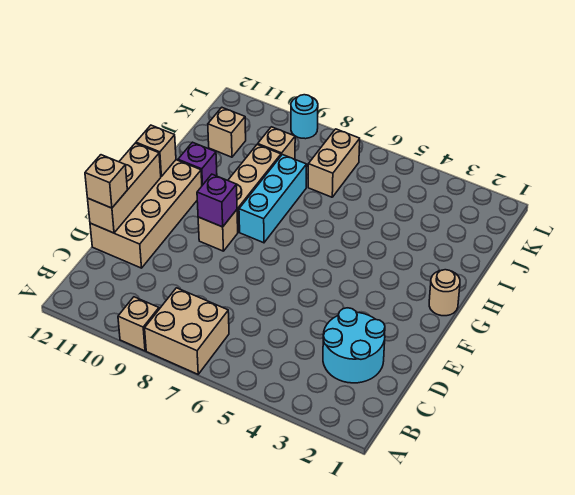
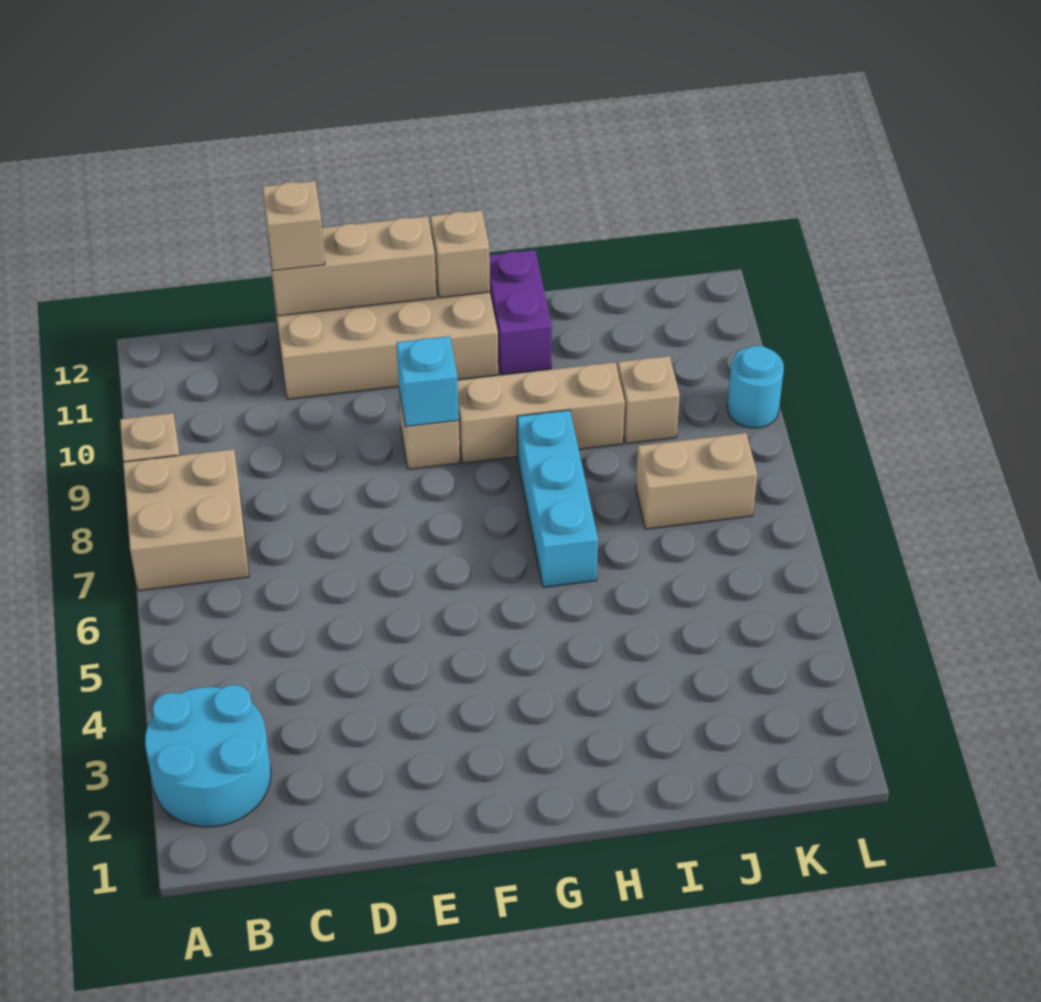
cyan round brick C2:D3 level 1 -> cyan round brick A2:B3 level 1
purple brick F9 level 2 -> cyan brick F9 level 2
tan round brick G1 level 1 -> none
cyan brick G8:I8 level 1 -> cyan brick H6:H8 level 1
purple brick H11 level 1 -> purple brick H11:H12 level 1
tan brick J11 level 1 -> none

